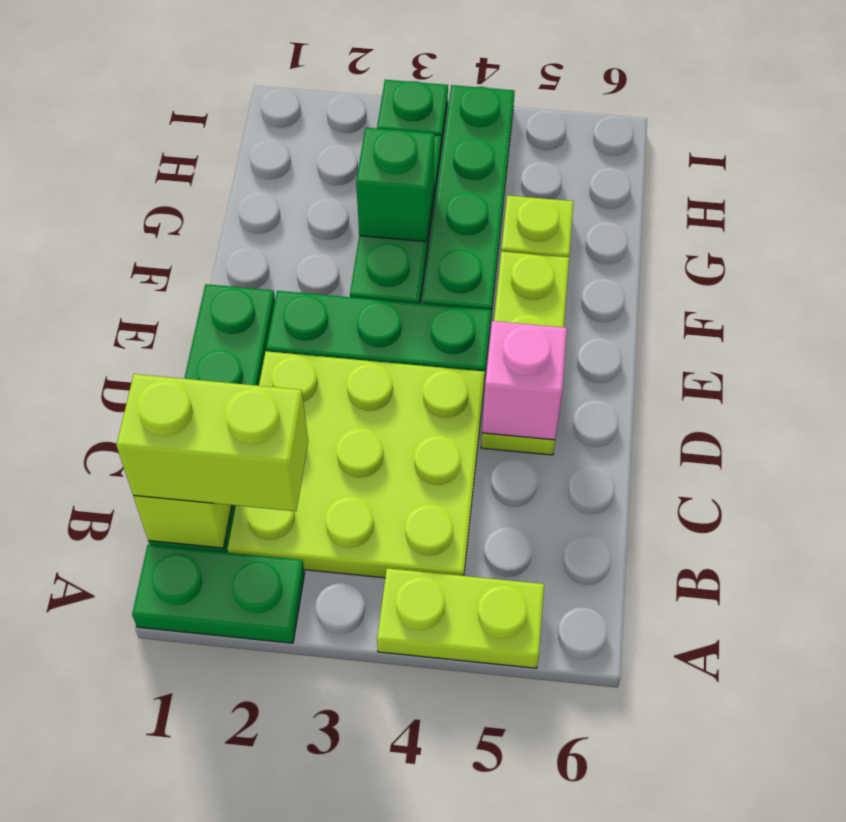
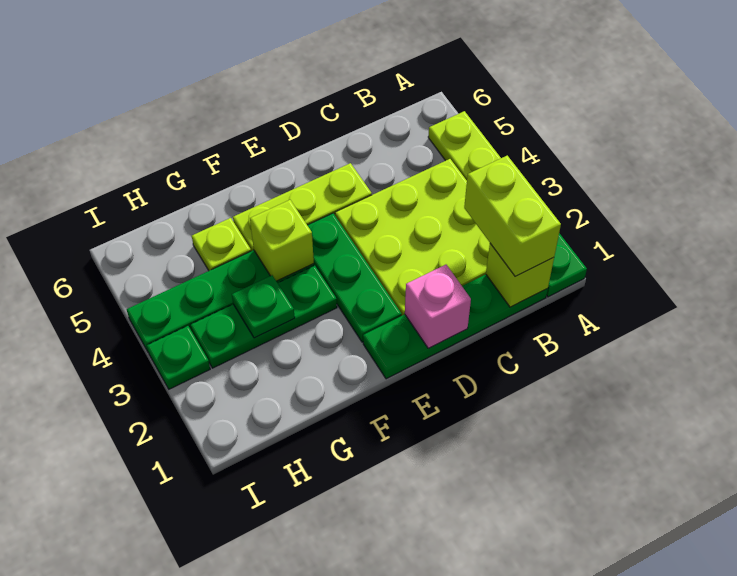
pink brick D5 level 2 -> pink brick D1 level 2
none -> lime brick F4 level 2
green brick G3 level 2 -> green plate G3 level 2

